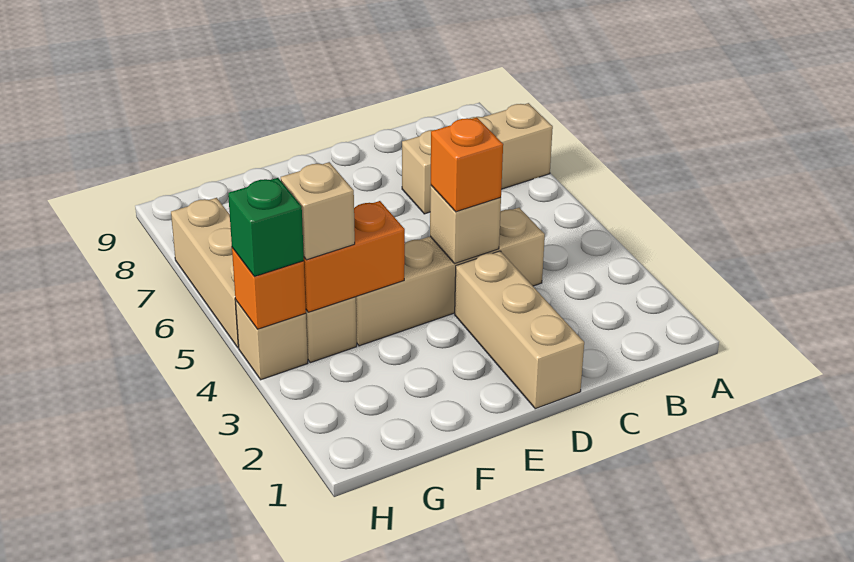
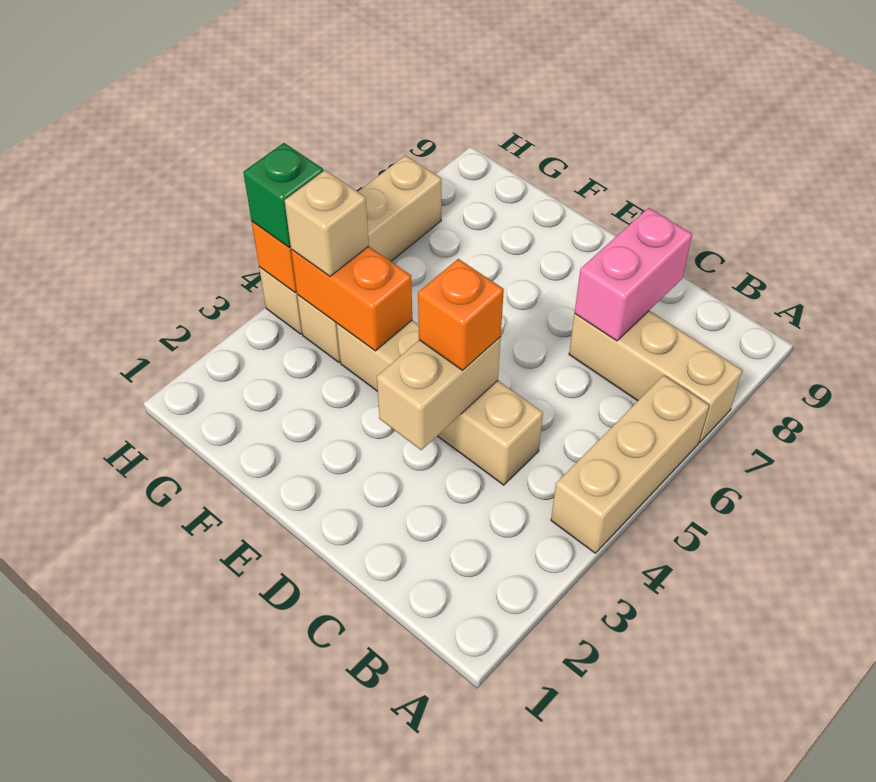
none -> pink brick C7:C8 level 2
tan brick D1:D3 level 1 -> tan brick A4:A6 level 1
tan brick D4 level 2 -> tan brick D3:D4 level 2

